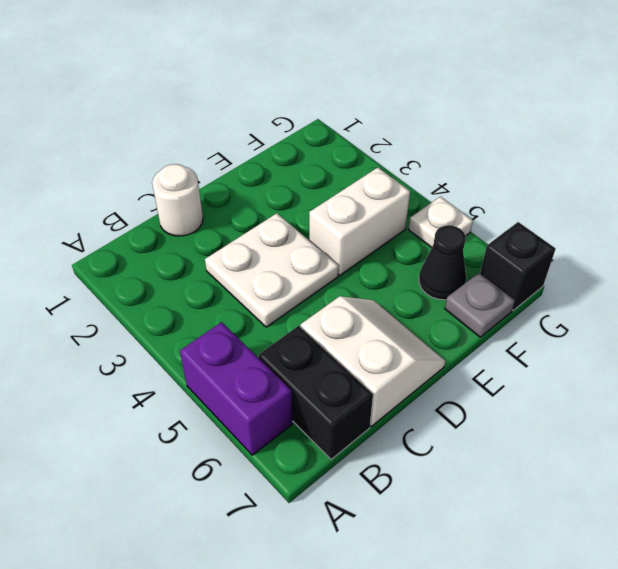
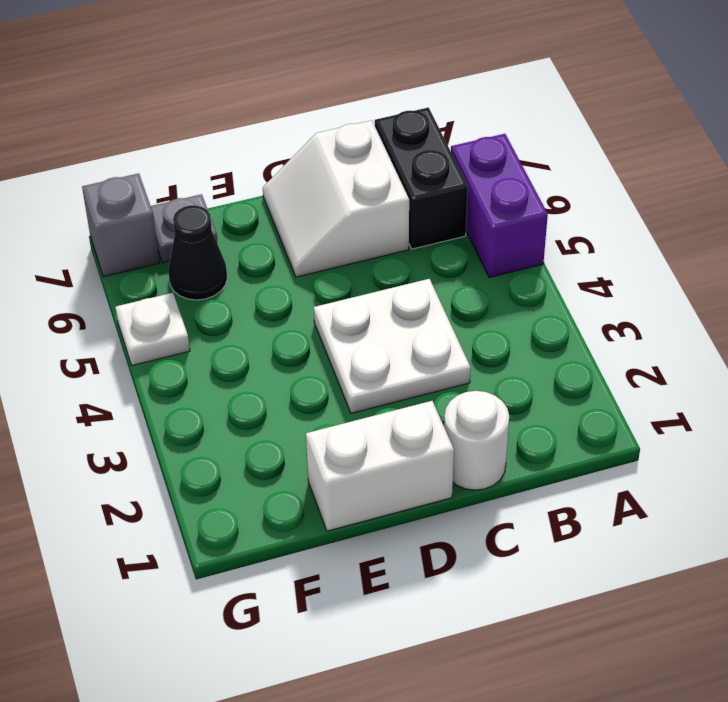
white brick E4:F4 level 1 -> white brick D1:E1 level 1
black brick G7 level 1 -> grey brick G7 level 1

